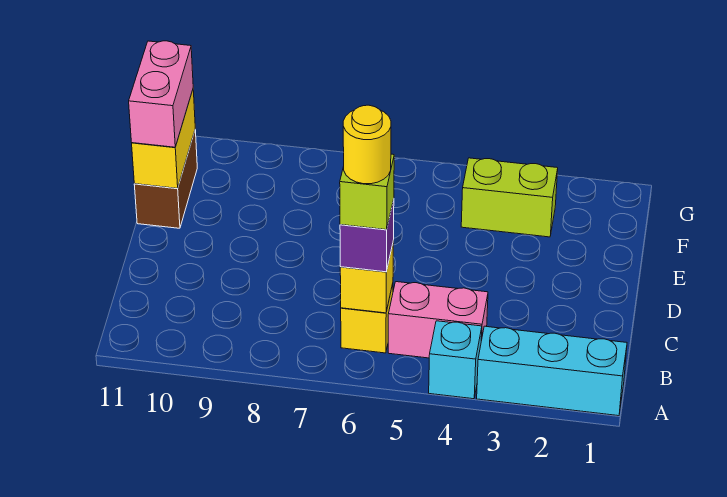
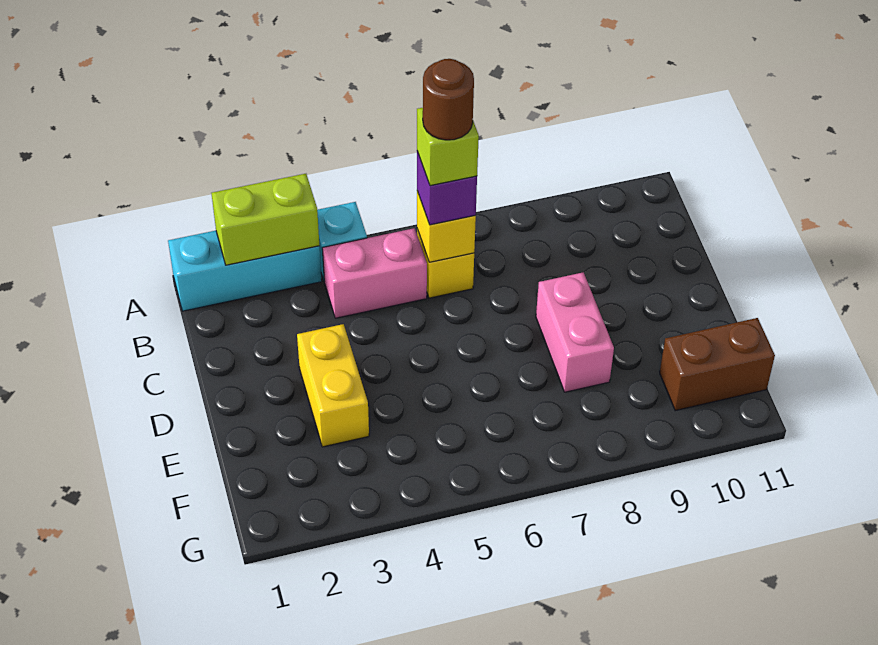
yellow round brick B6 level 5 -> brown round brick B6 level 5
brown brick E11:F11 level 1 -> brown brick F10:F11 level 1
yellow brick E11:F11 level 2 -> yellow brick D3:E3 level 1
pink brick E11:F11 level 3 -> pink brick D8:E8 level 1
lime brick F3:F4 level 1 -> lime brick A2:A3 level 2

